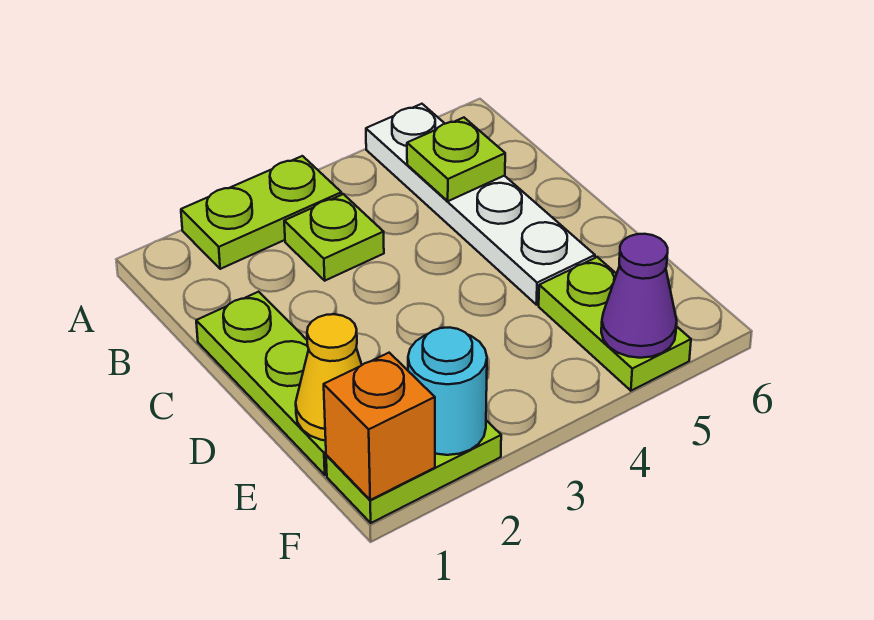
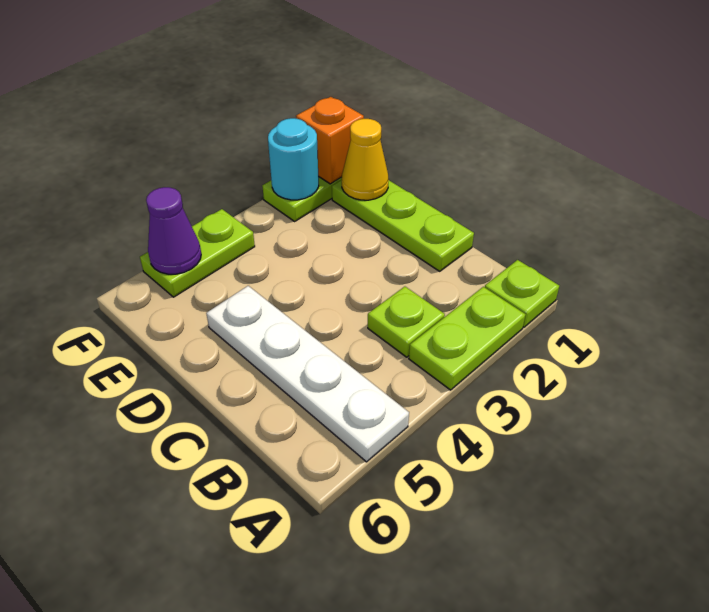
lime plate B5 level 2 -> lime plate A1 level 1
lime plate E5:F5 level 1 -> lime plate F4:F5 level 1

